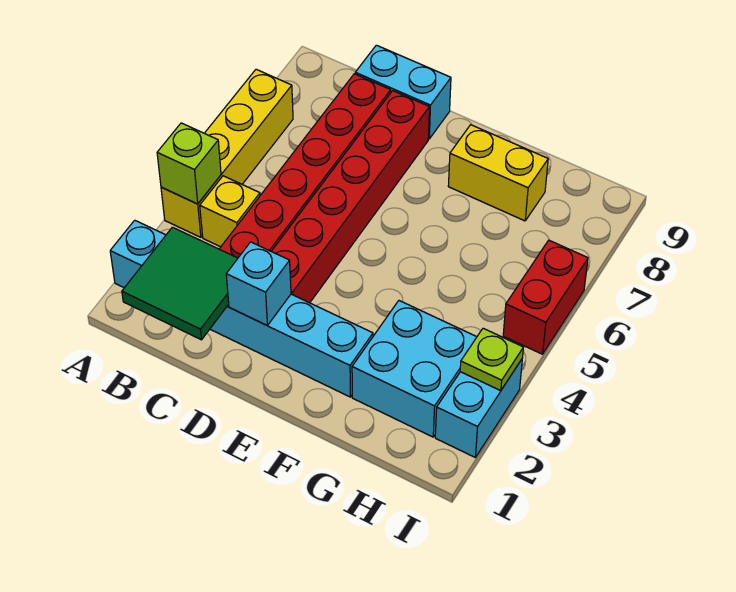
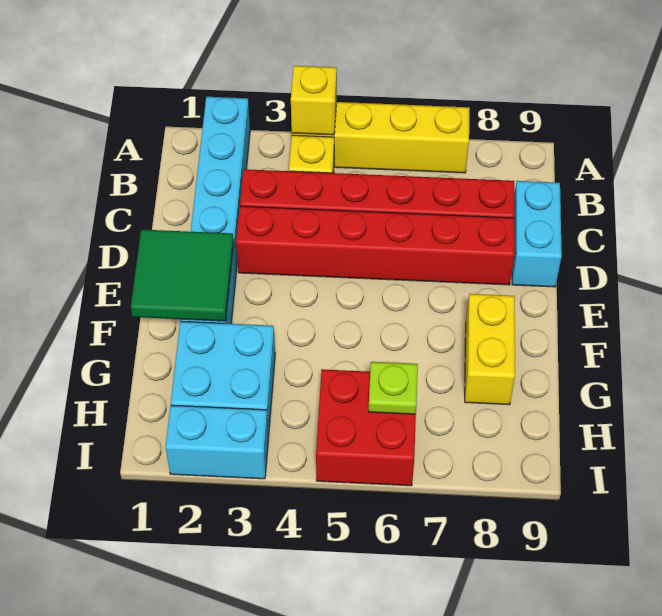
lime brick A4 level 2 -> yellow brick A4 level 2
green tile B1:C2 level 2 -> green tile E1:F2 level 2
cyan brick D2 level 2 -> none
lime plate I3 level 2 -> lime plate H6 level 2
red brick I5:I6 level 1 -> red brick H5:I6 level 1

